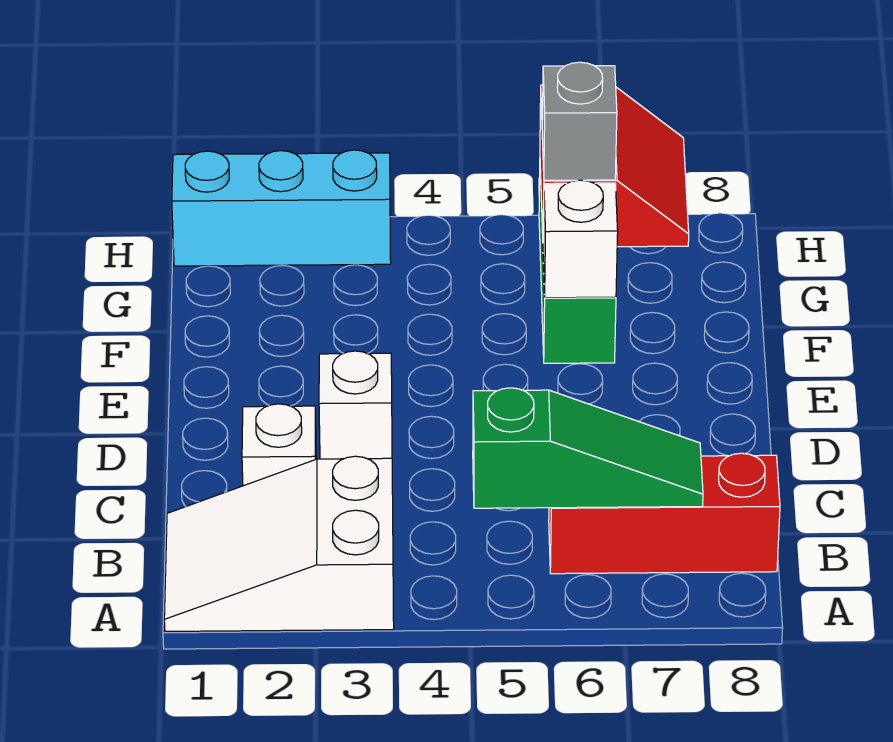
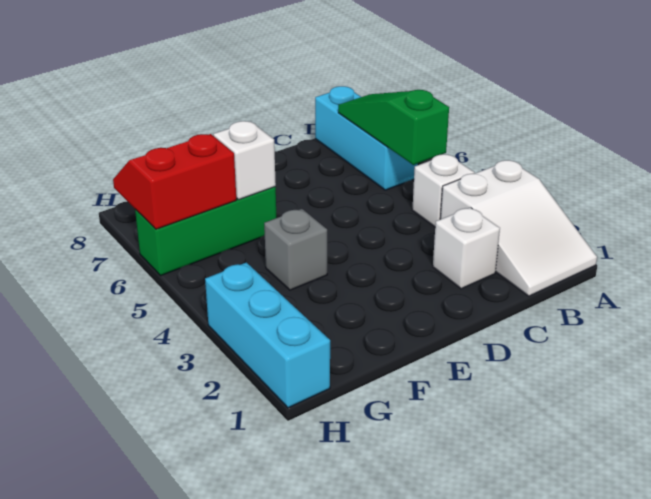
red brick B6:B8 level 1 -> cyan brick B6:B8 level 1
white brick D3 level 1 -> white brick B4 level 1
grey brick G6 level 3 -> grey brick F4 level 1

